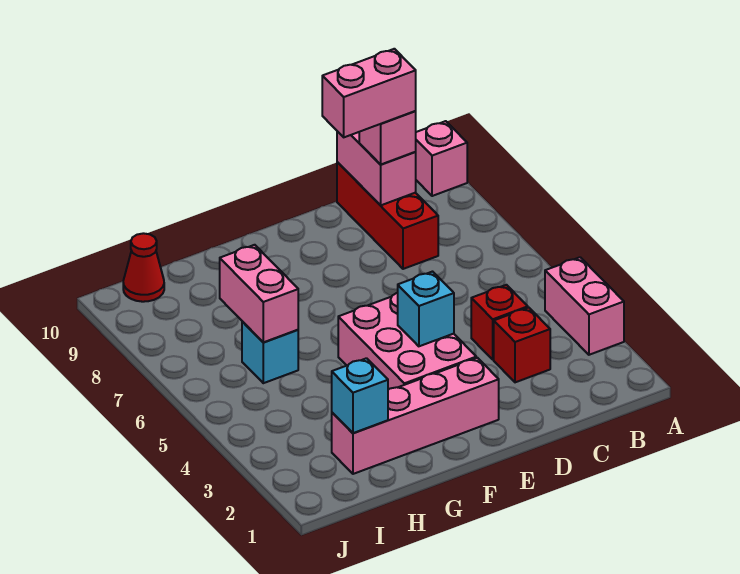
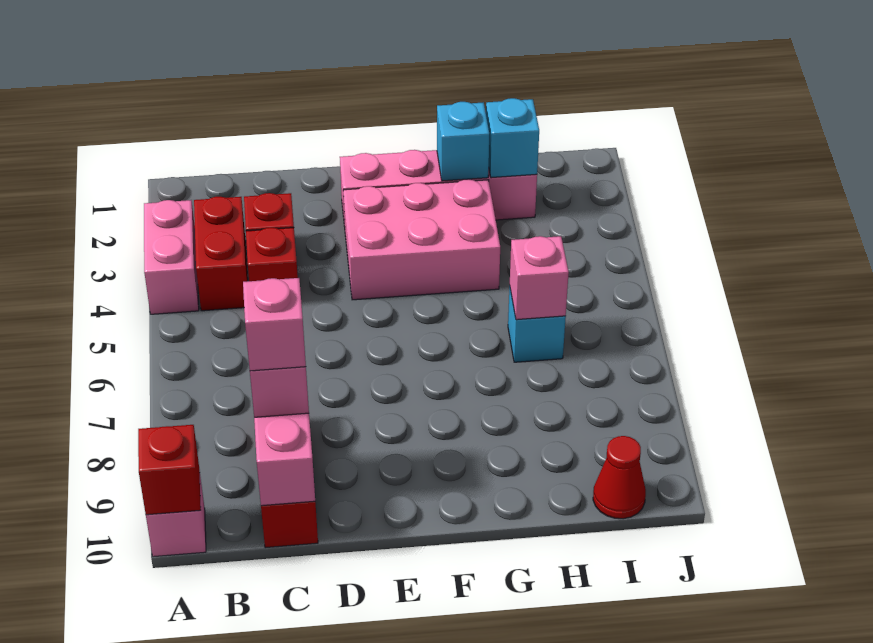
none -> red brick A10 level 2
none -> red brick B3:B4 level 1
pink brick C9:D9 level 4 -> pink brick C9 level 4
pink brick E3:F5 level 1 -> pink brick E3:G4 level 1
cyan brick E4 level 2 -> cyan brick G2 level 2
pink brick H6:H7 level 2 -> pink brick H6 level 2

